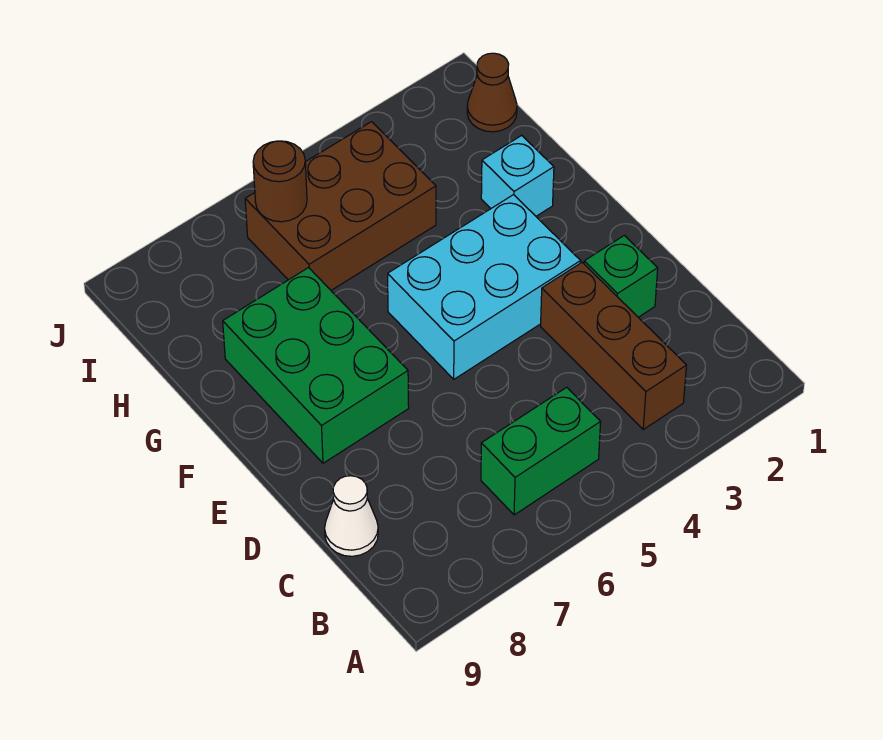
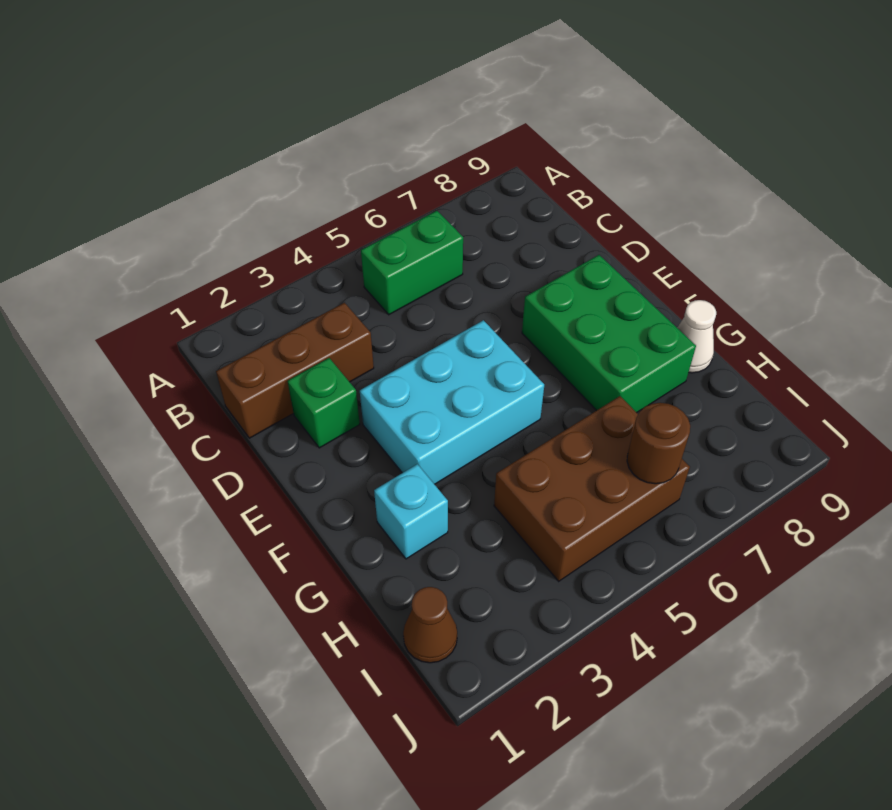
brown brick B3:D3 level 1 -> brown brick C1:C3 level 1
white cone C9 level 1 -> white cone G9 level 1

